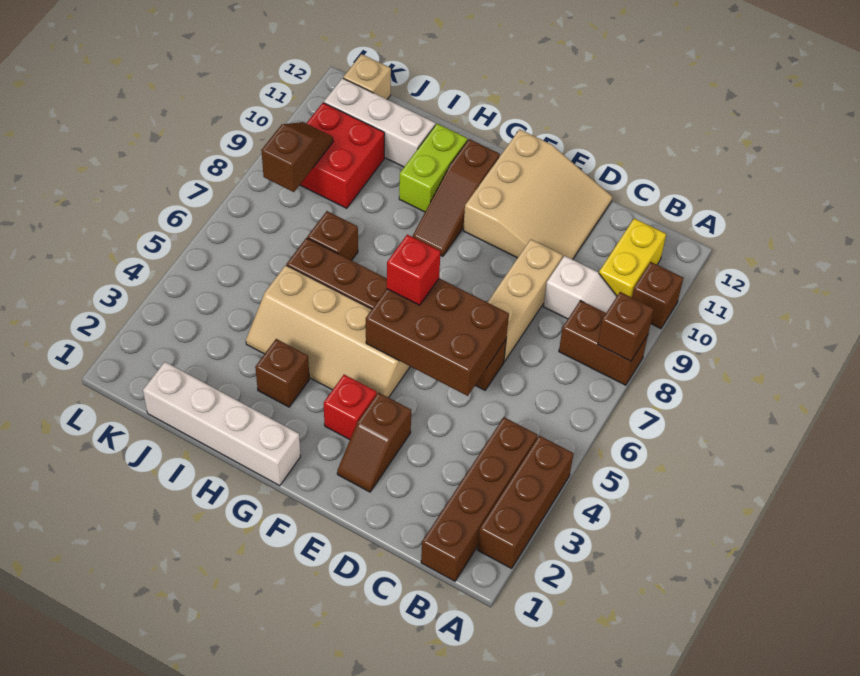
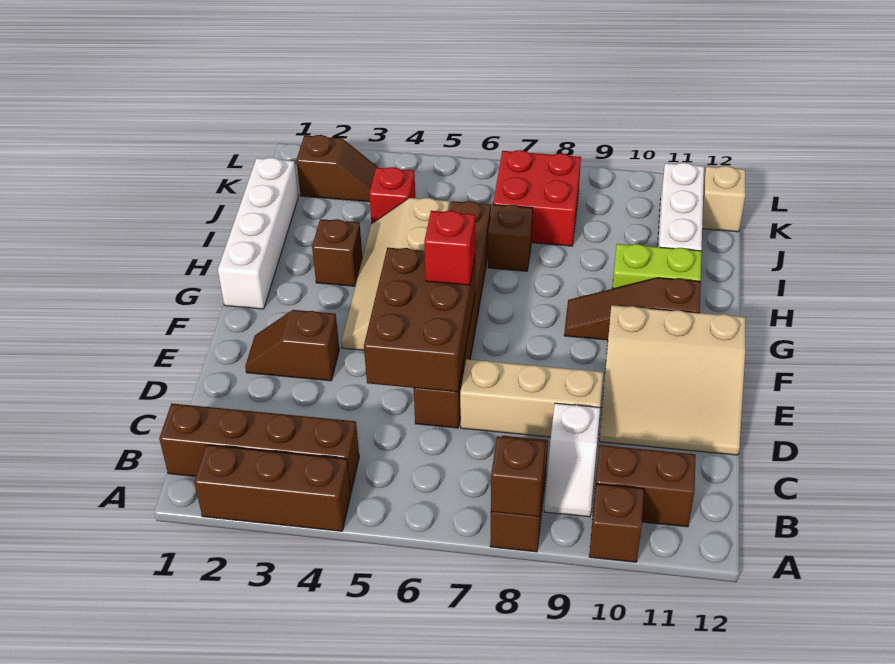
yellow brick B10:B11 level 1 -> brown brick B10:B11 level 1
red brick F3 level 1 -> red brick J4 level 1
red brick J9:K10 level 1 -> red brick J7:K8 level 1
brown slope K8:K9 level 2 top 8 -> brown slope K2:K3 level 1 top 2

